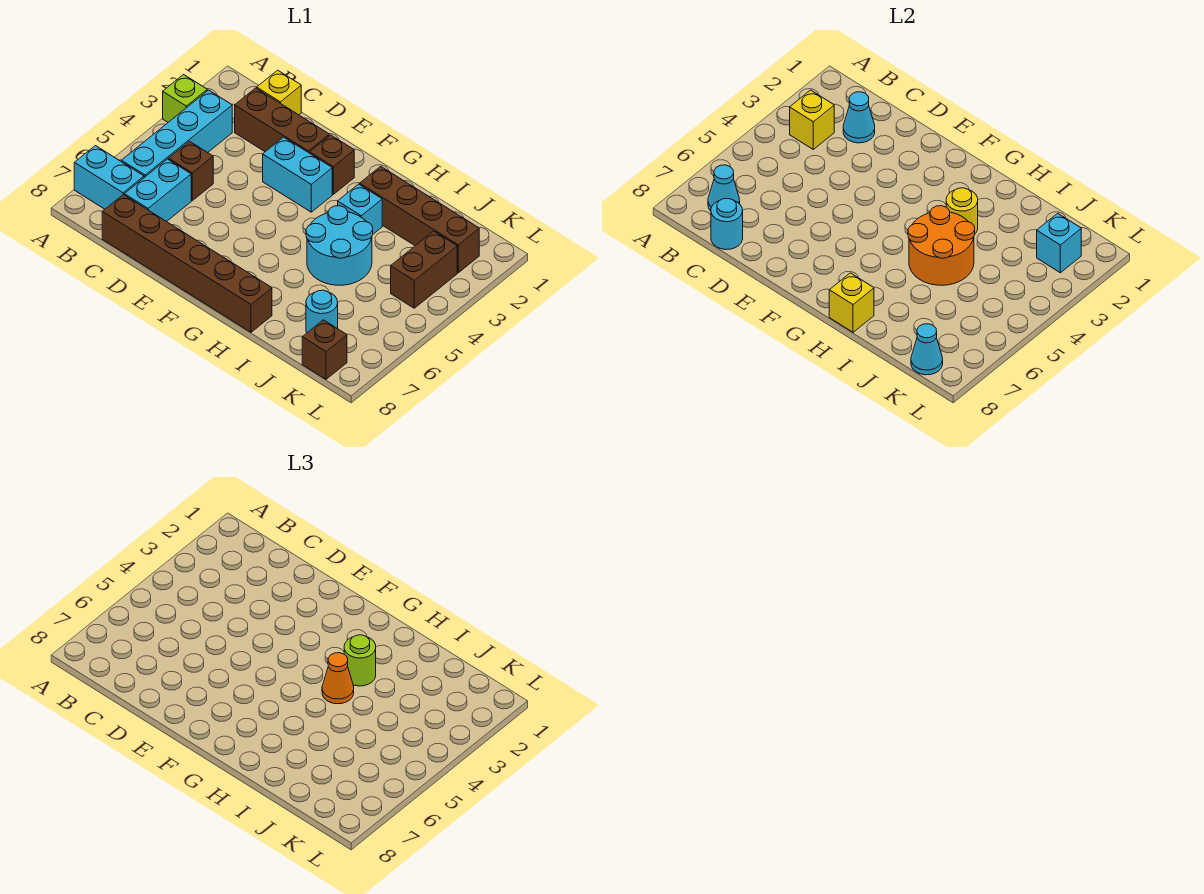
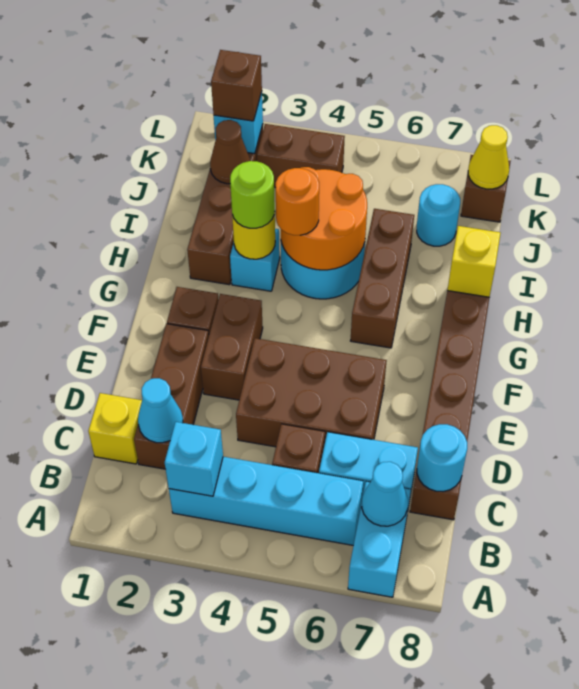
lime brick A3 level 1 -> none
yellow brick B3 level 2 -> cyan brick B3 level 2
none -> brown brick D4:E6 level 1
cyan brick E3:F3 level 1 -> brown brick E3:F3 level 1
none -> brown brick G6:I6 level 1
orange cone H4 level 3 -> orange round brick H4 level 3
none -> brown cone J2 level 2
none -> brown brick K2 level 3
cyan cone K8 level 2 -> yellow cone K8 level 2

